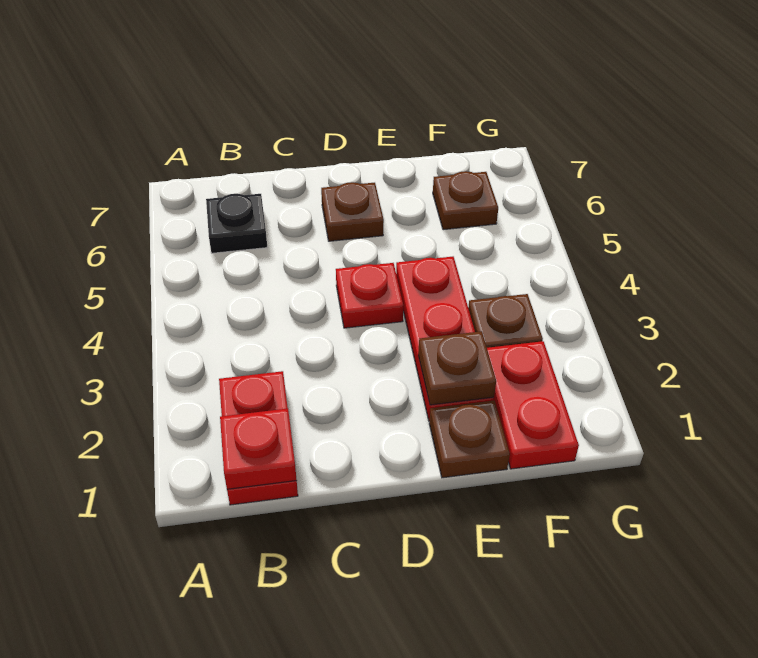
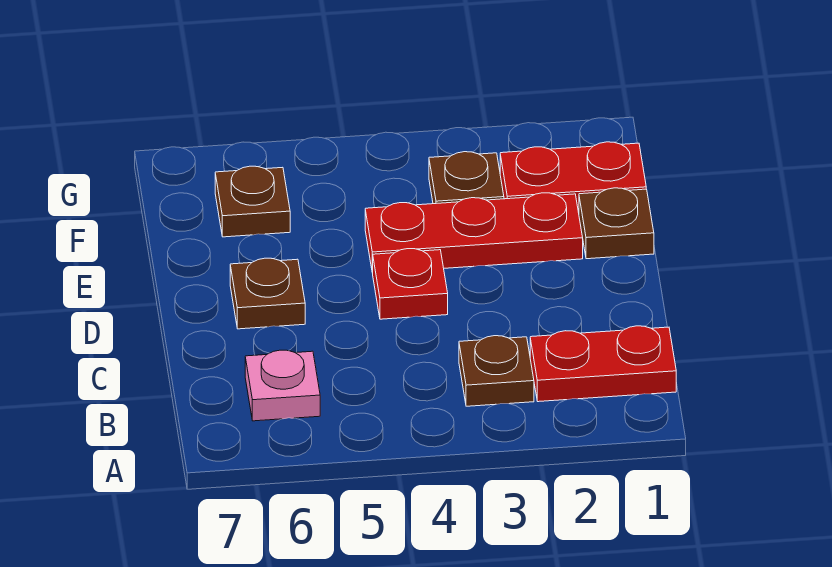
red plate B1 level 2 -> none
black plate B6 level 1 -> pink plate B6 level 1
brown plate E2 level 2 -> brown plate B3 level 1

